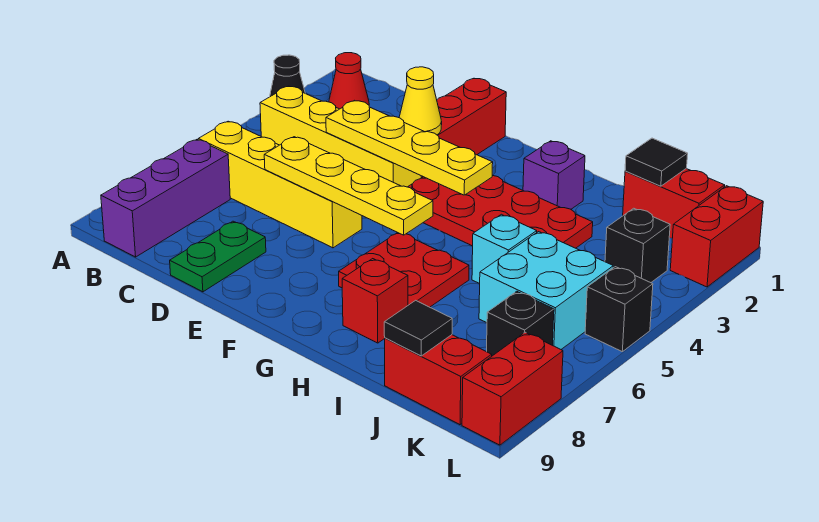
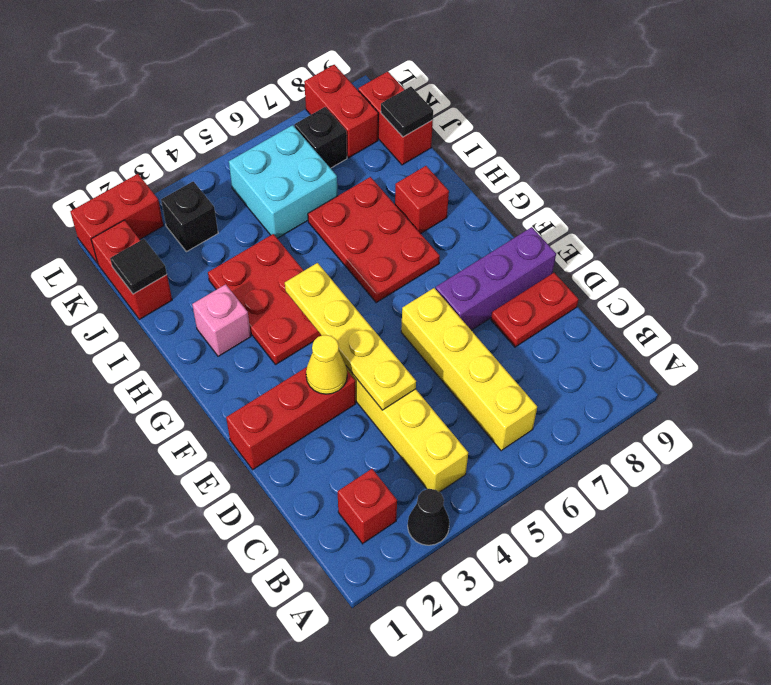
red cone B2 level 1 -> red brick B2 level 1
purple brick B7:B9 level 1 -> purple brick E7:E9 level 1
yellow plate D6:G6 level 2 -> none
green plate D8:D9 level 1 -> red plate D8:D9 level 1
red plate F3:I4 level 1 -> red plate G3:I4 level 1
red plate G6:H7 level 1 -> red plate G6:I7 level 1
purple brick H2 level 1 -> pink brick H2 level 1
cyan brick I5 level 1 -> none
black brick L5 level 1 -> none
red brick L8:L9 level 1 -> red brick K8:L8 level 1

